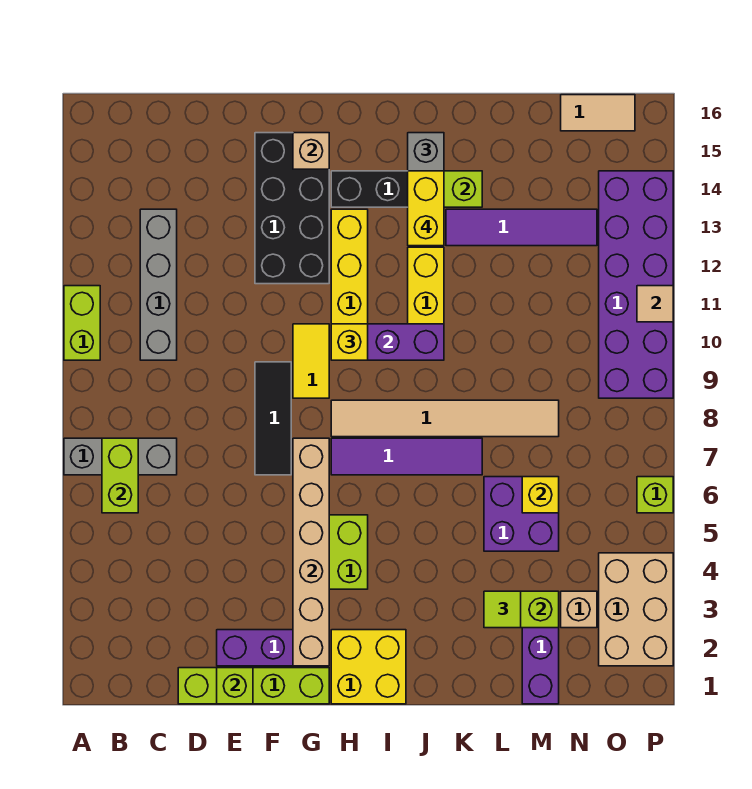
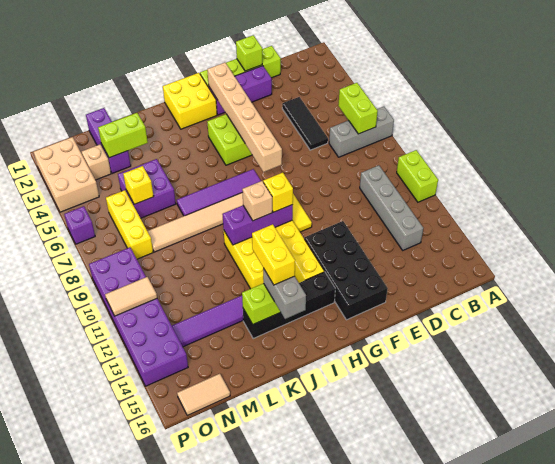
black tile F7:F9 level 1 -> black tile D4:D6 level 1
tan brick G15 level 2 -> tan brick I10 level 3
lime tile L3 level 3 -> none
none -> yellow brick N6:N8 level 1
lime brick P6 level 1 -> purple brick P6 level 1
tan tile P11 level 2 -> tan tile O11:P11 level 2

